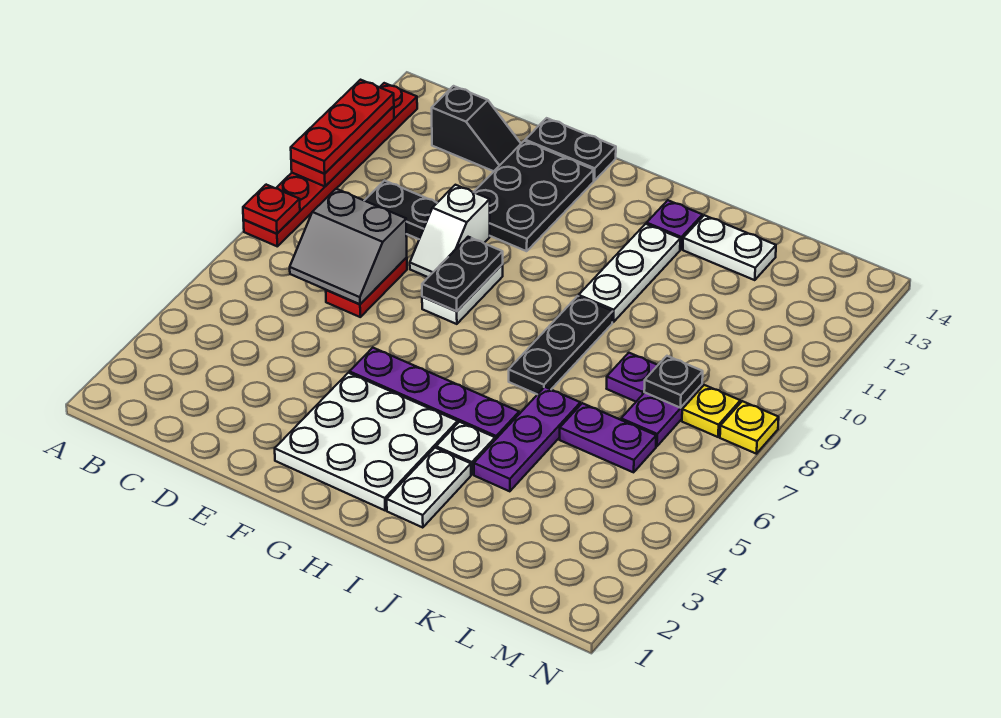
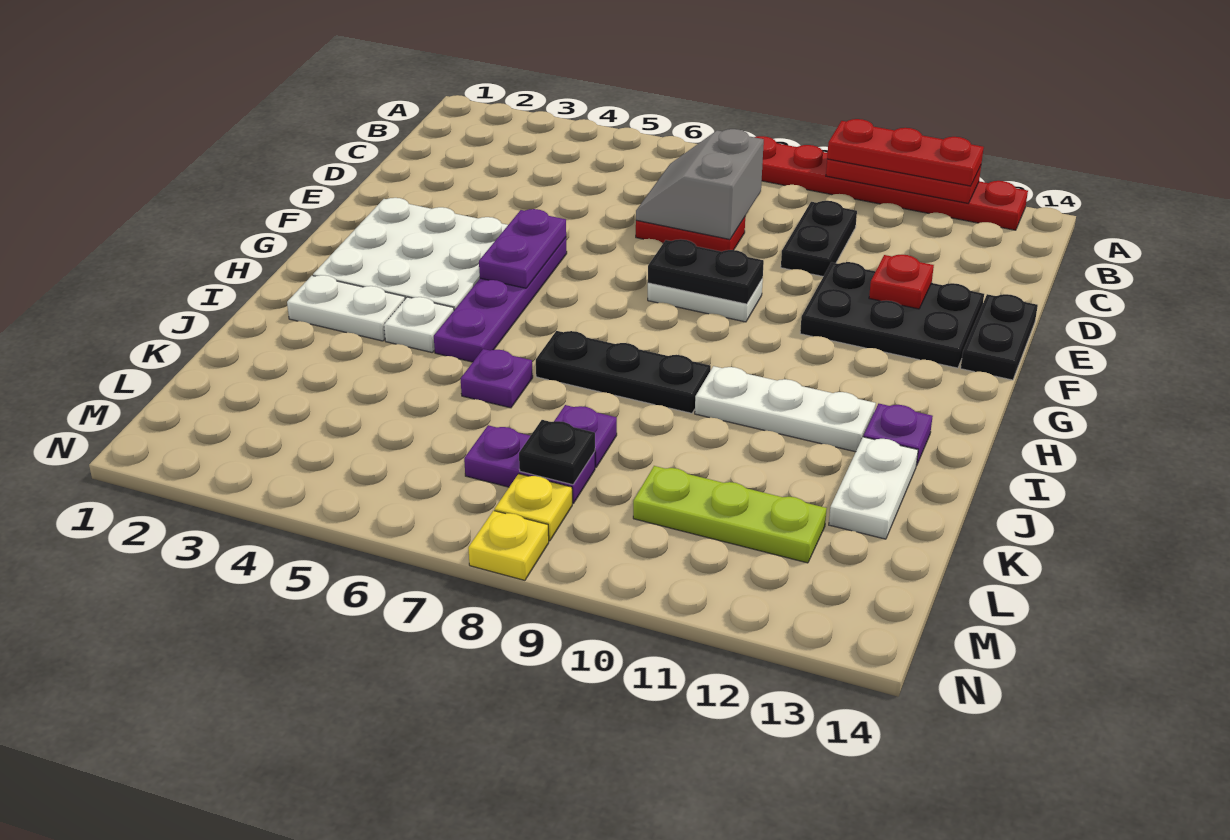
red plate A8 level 2 -> red plate E12 level 2
black slope C13:D13 level 1 top C -> none
white slope E9:E10 level 1 top 10 -> none
purple plate J4:J6 level 1 -> purple plate J6 level 1
purple plate K6:L6 level 1 -> purple plate F5:G5 level 2
none -> lime plate L10:L12 level 1

